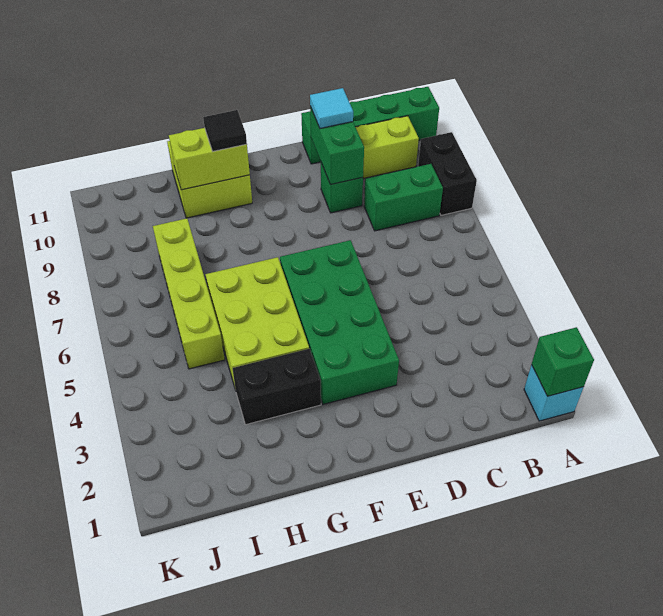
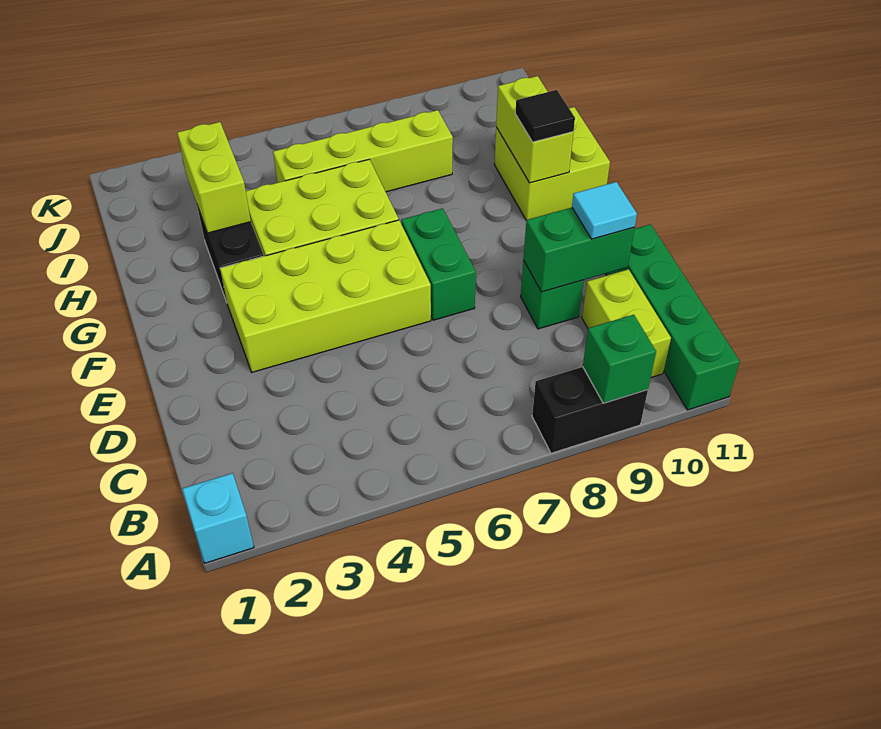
green brick A1 level 2 -> green brick A9 level 2
green brick B8:C8 level 1 -> green brick E7:F7 level 1
green brick E3:F6 level 1 -> lime brick E3:F6 level 1
none -> lime brick H3:I3 level 2

